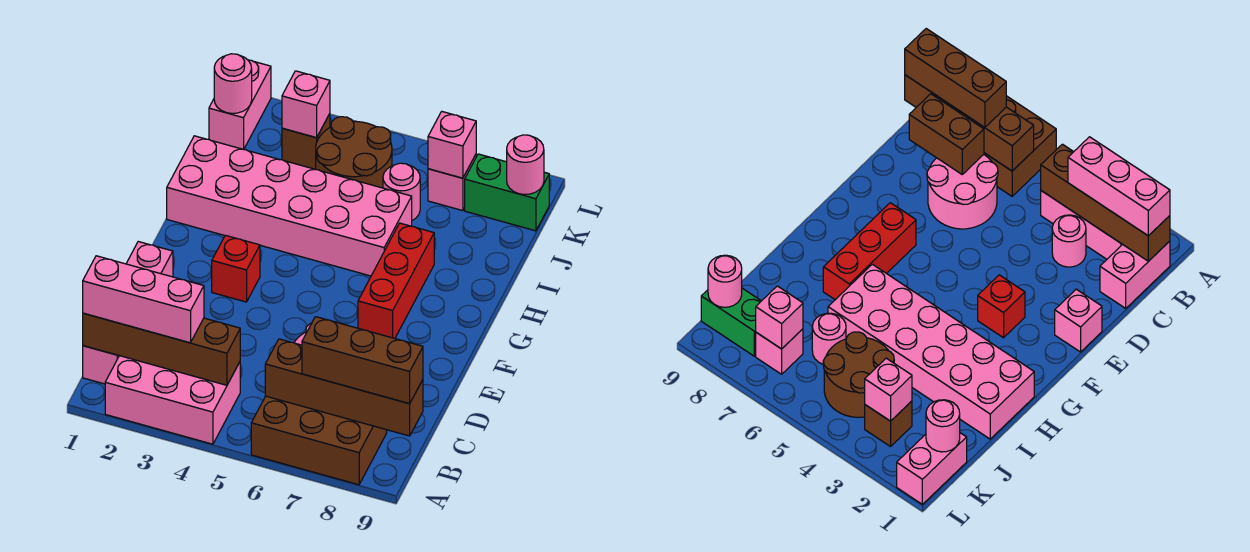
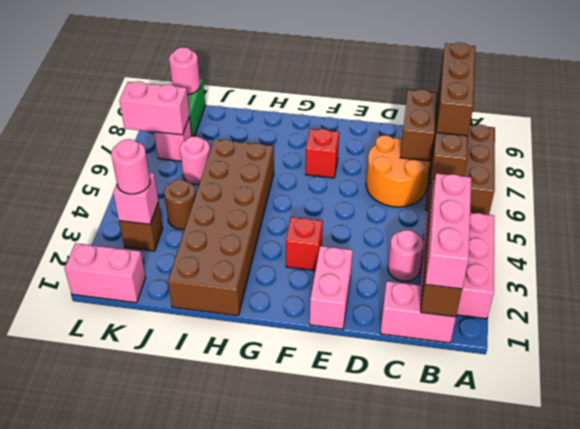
pink round brick C6:D7 level 1 -> orange round brick C6:D7 level 1
pink brick E1 level 1 -> pink brick E1:E2 level 1
red brick F7:H7 level 1 -> red brick F7 level 1
pink brick H1:I6 level 1 -> brown brick H1:I6 level 1
brown round brick J4:K5 level 1 -> brown round brick J4 level 1
pink round brick K1 level 2 -> pink round brick K3 level 3
pink brick K7 level 2 -> pink brick K7:L7 level 2

